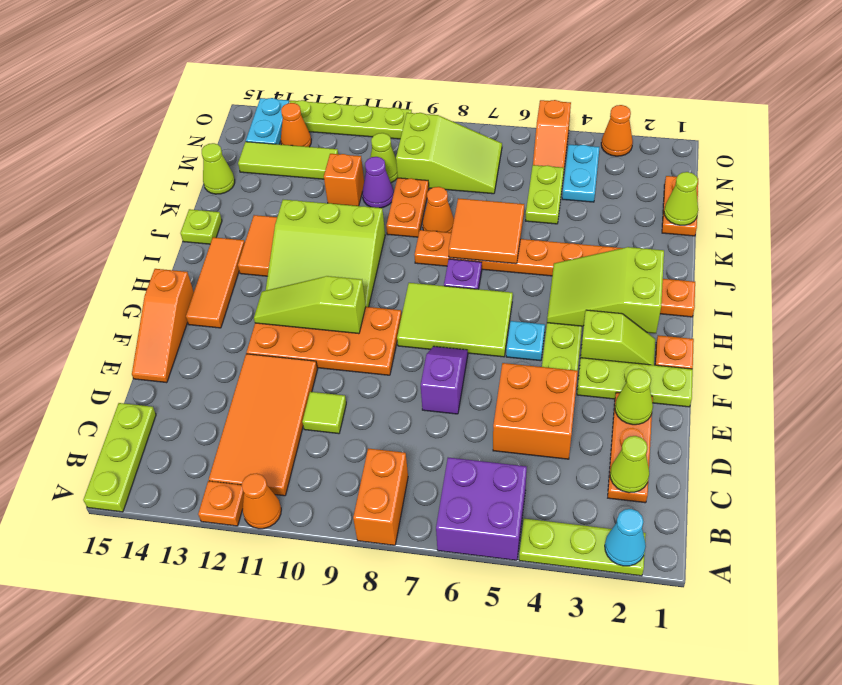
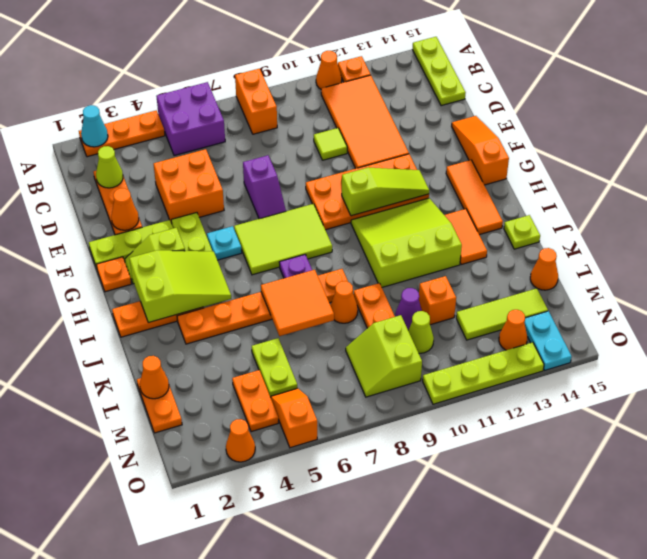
lime plate A2:A4 level 1 -> orange plate A2:A4 level 1
lime cone E2 level 2 -> orange cone E2 level 2
lime cone L1 level 2 -> orange cone L1 level 2
lime cone L15 level 1 -> orange cone L15 level 1
cyan plate M4:N4 level 1 -> orange plate M4:N4 level 1
lime slope M7:N9 level 1 top 9 -> lime slope M8:N9 level 1 top 9

